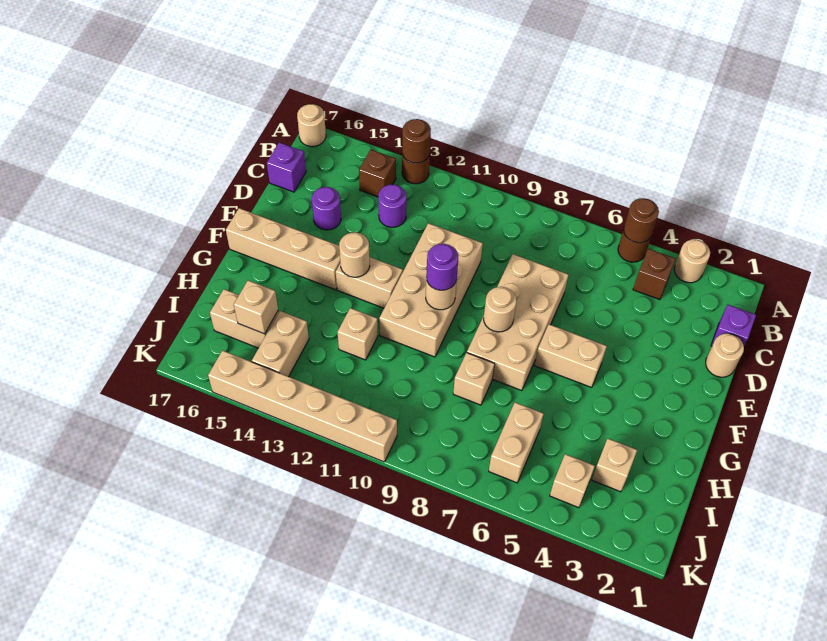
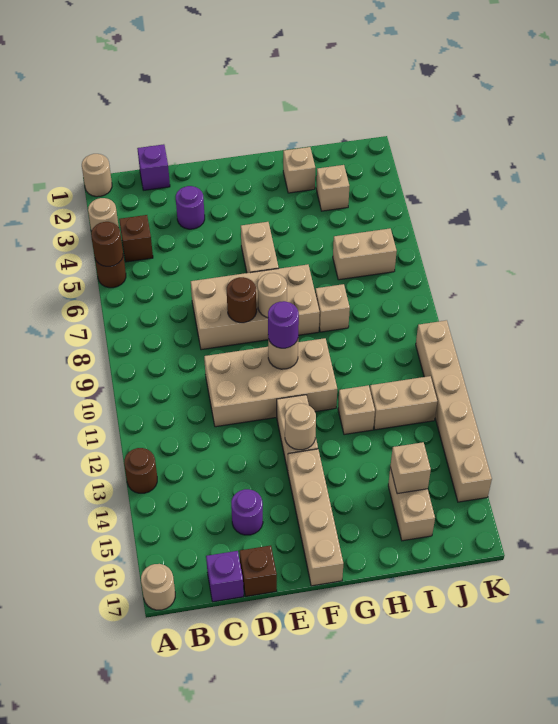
brown round brick A13 level 2 -> brown round brick E8 level 2
brown brick B14 level 1 -> brown brick D17 level 1
purple round brick C13 level 1 -> purple round brick D3 level 1
tan round brick D1 level 1 -> tan round brick A1 level 1
tan brick I14:J14 level 1 -> tan brick I12:J12 level 1
tan brick J4 level 1 -> tan brick H2 level 1

